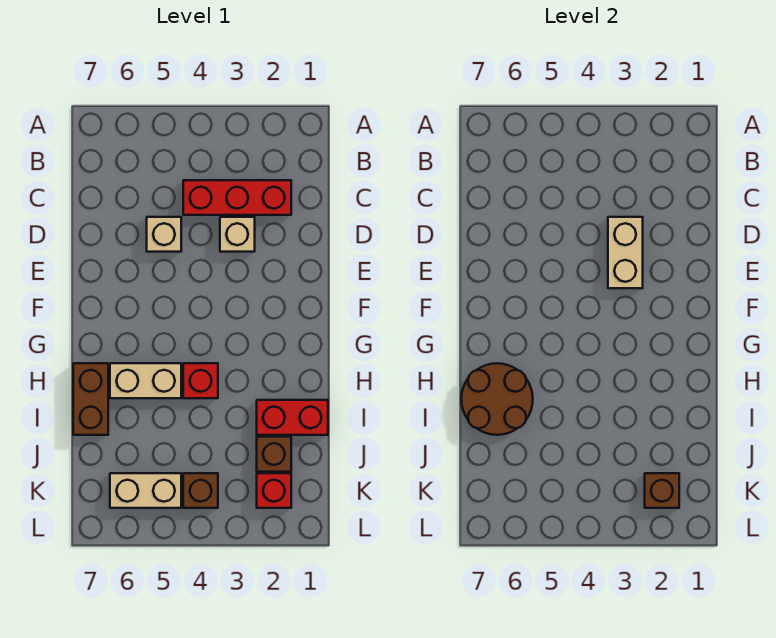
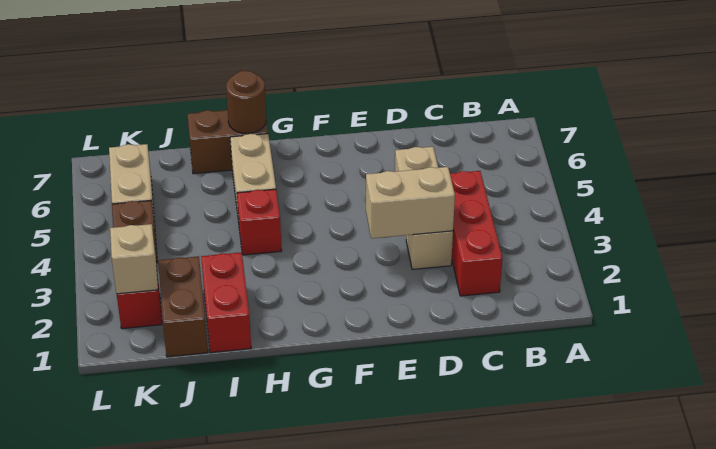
brown round brick H6:I7 level 2 -> brown round brick H7 level 2
brown brick J2 level 1 -> brown brick J1:J2 level 1
brown brick K2 level 2 -> tan brick K2 level 2

